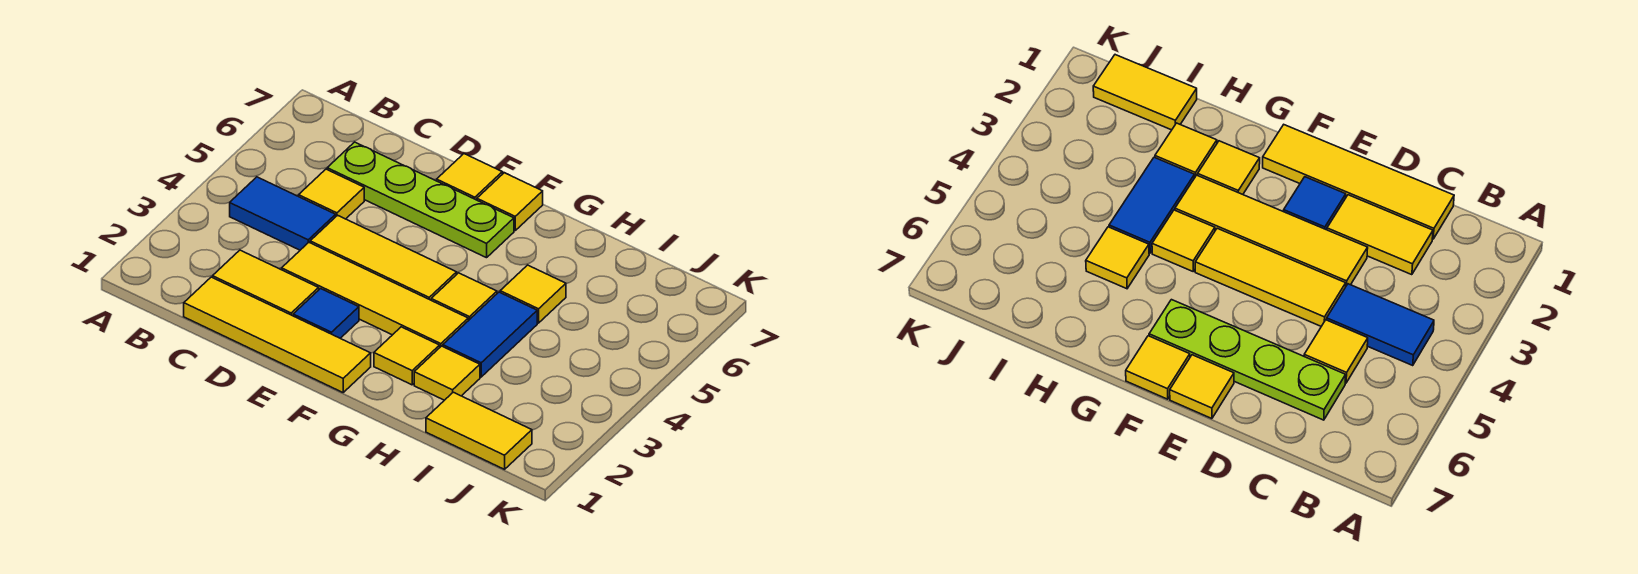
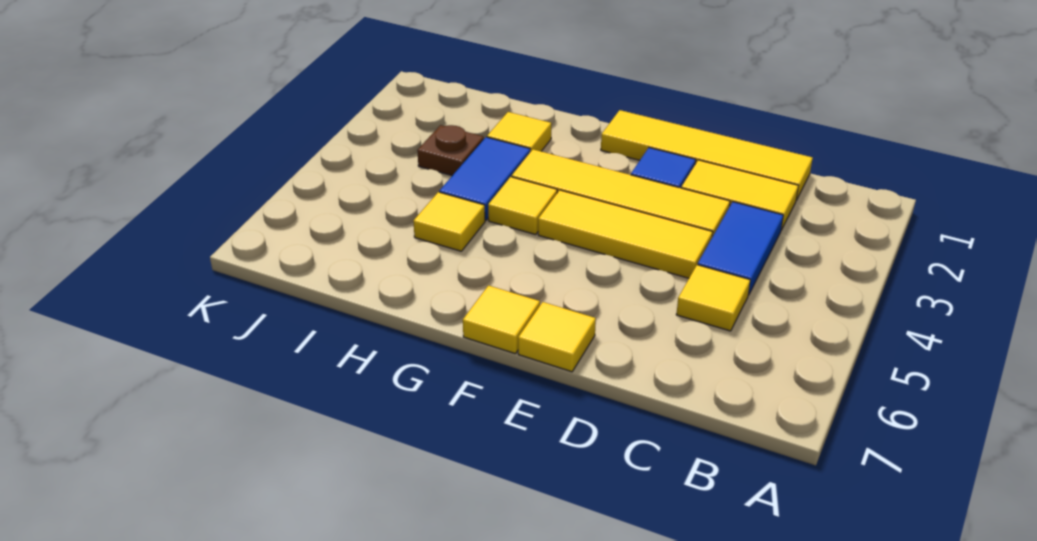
blue tile B4:C4 level 1 -> blue tile C3:C4 level 1
lime plate C6:F6 level 1 -> none
yellow tile G2 level 1 -> none
yellow tile I1:J1 level 1 -> none
none -> brown plate I3 level 1

